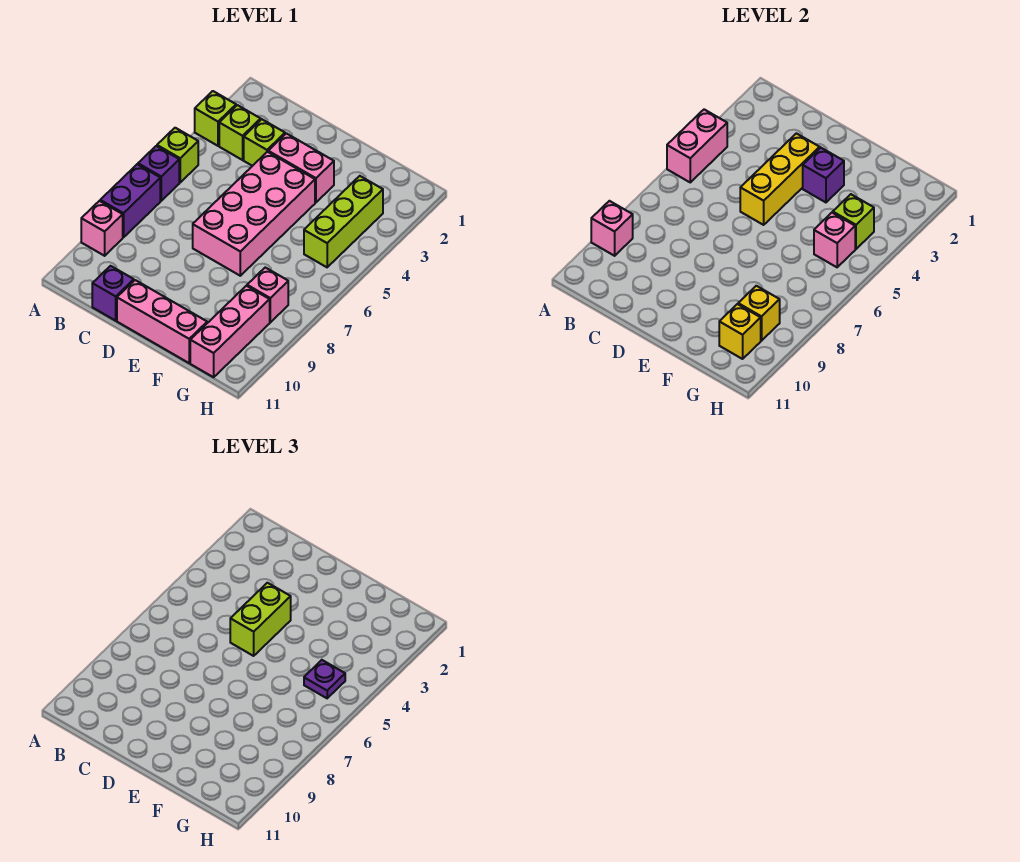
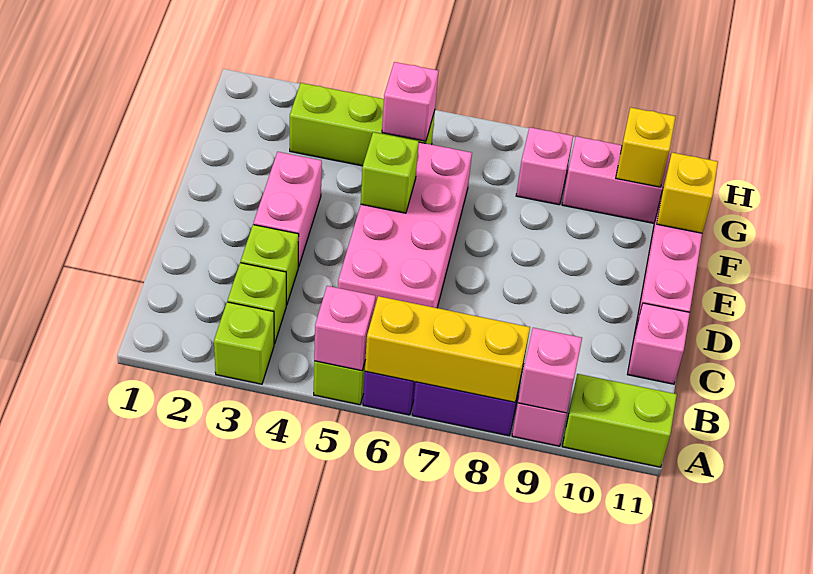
pink brick A4:A5 level 2 -> pink brick A5 level 2
purple brick C11 level 1 -> pink brick C11 level 1
yellow brick D3:D5 level 2 -> yellow brick A6:A8 level 2
pink brick D4:E7 level 1 -> pink brick C5:F6 level 1
lime brick D4:D5 level 3 -> lime brick A10:A11 level 1
purple brick E3 level 2 -> none
lime brick G4 level 2 -> lime brick E5 level 2
purple plate G5 level 3 -> none
yellow brick G9 level 2 -> yellow brick F11 level 2

